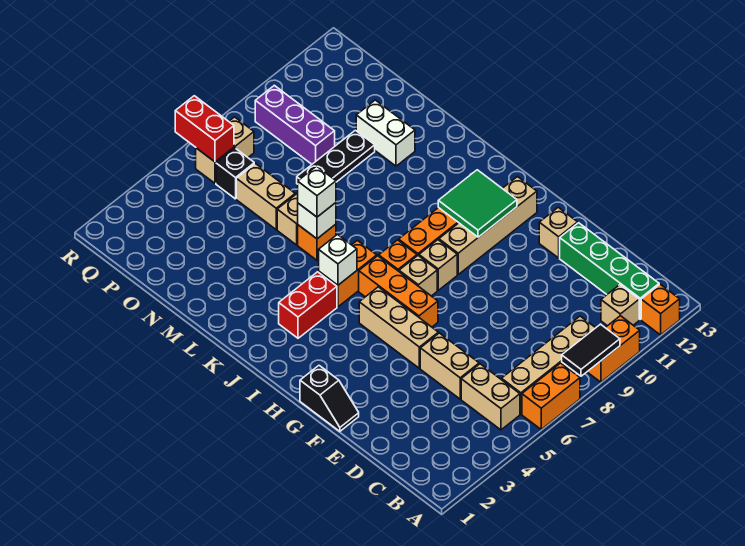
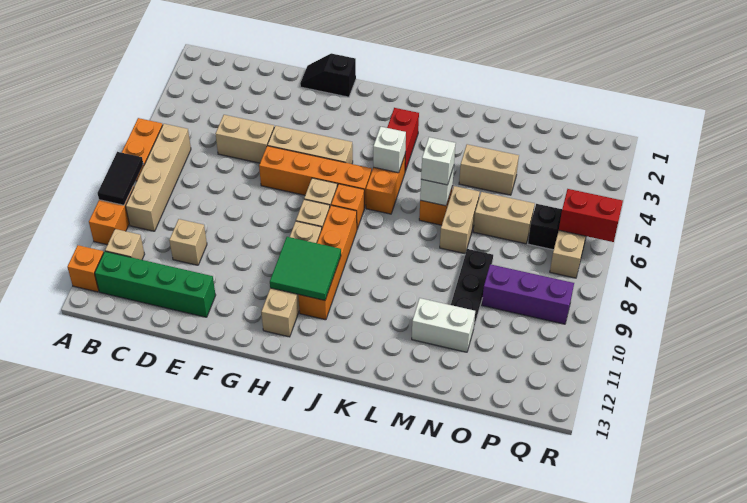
tan brick B5:C5 level 1 -> tan brick M4:N4 level 1
tan brick F12 level 1 -> tan brick D10 level 1
orange brick G6:I6 level 1 -> orange brick F6:I6 level 1

